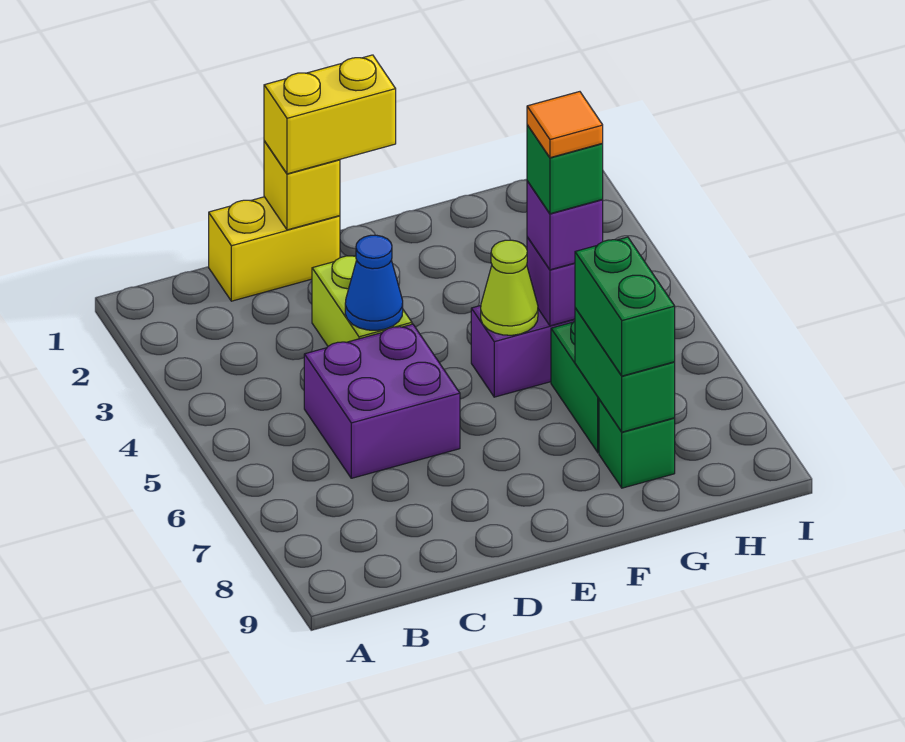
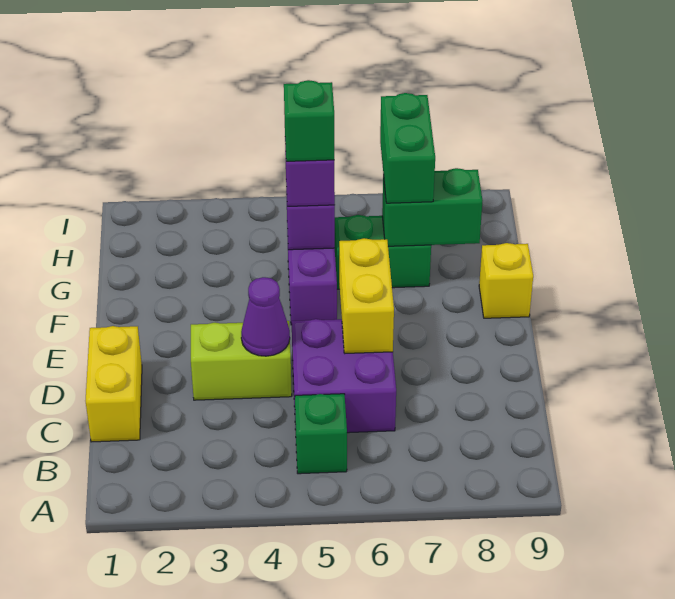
yellow brick D1 level 2 -> yellow brick F9 level 1
yellow brick D1:E1 level 3 -> yellow brick D6:E6 level 2
blue cone D4 level 2 -> purple cone D4 level 2
lime cone F5 level 2 -> none
orange tile G5 level 5 -> none
green brick G7:G8 level 3 -> green brick G7:H7 level 3
green brick G8 level 1 -> green brick B5 level 1

